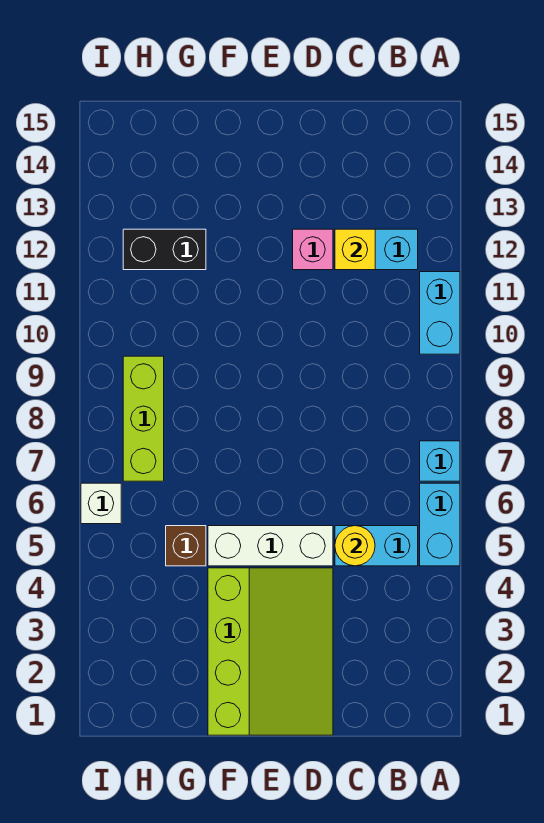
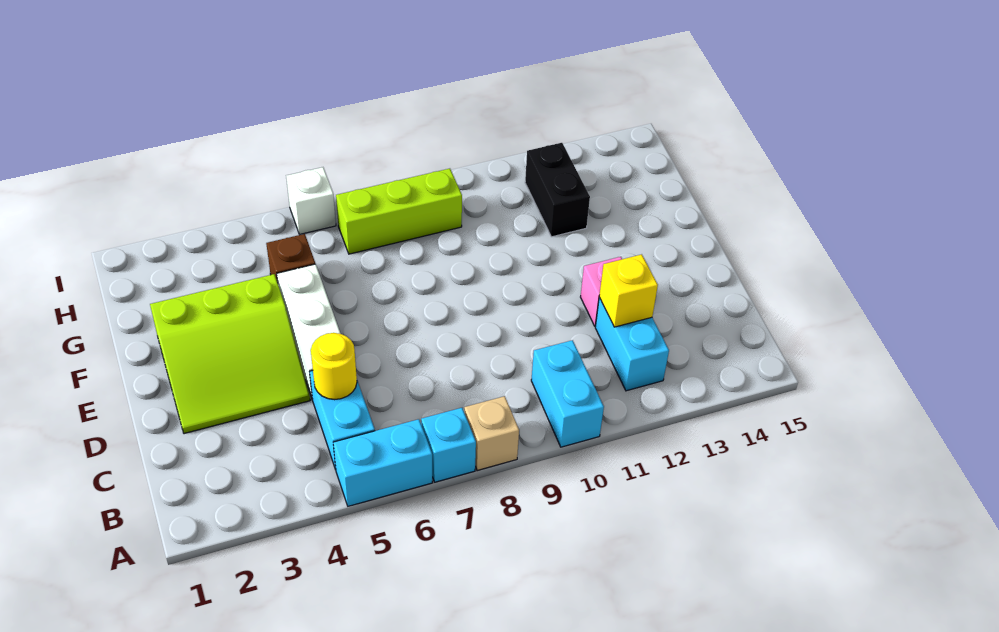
none -> tan brick A8 level 1
cyan brick A10:A11 level 1 -> cyan brick A10:B10 level 1
lime slope D1:F4 level 1 top F -> lime slope D2:F4 level 1 top F

